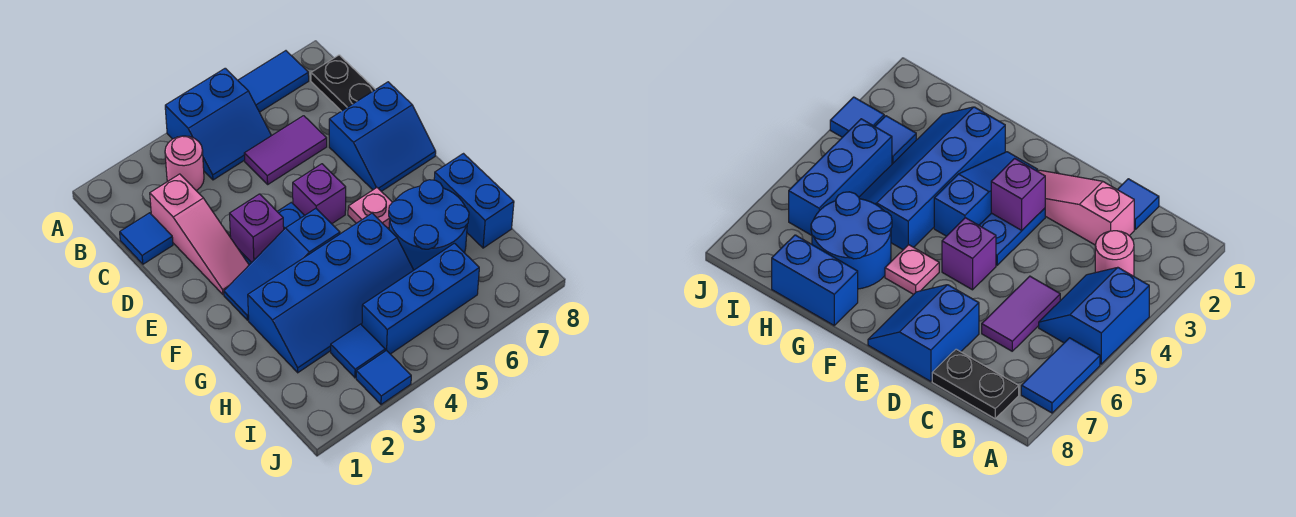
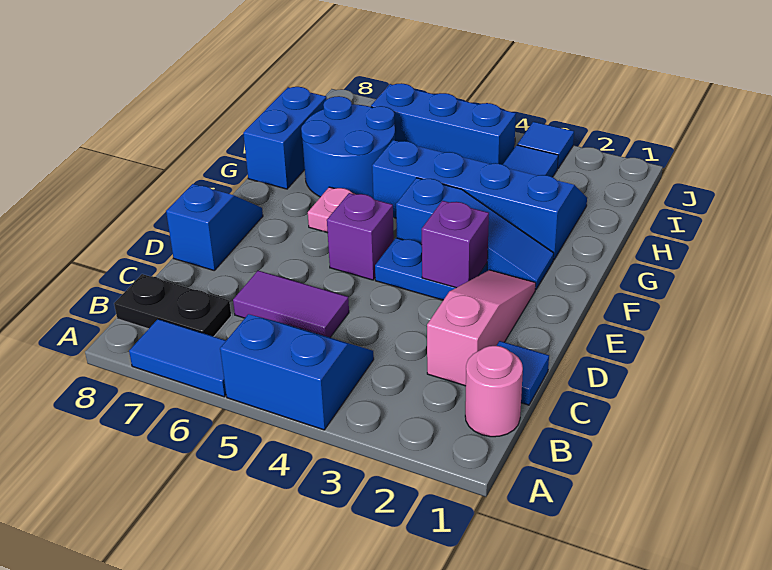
pink round brick B3 level 1 -> pink round brick B1 level 1
black plate B8:C8 level 1 -> black plate B7:B8 level 1
blue slope D7:E8 level 1 top D -> blue slope D8:E8 level 1 top D

